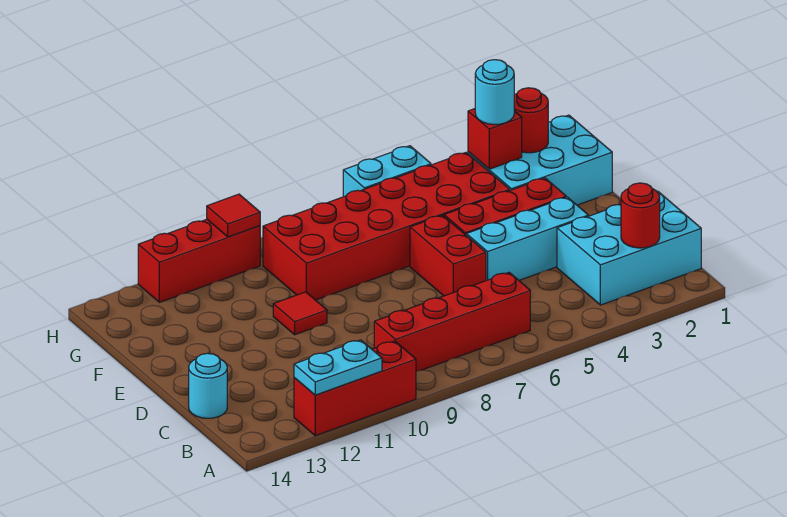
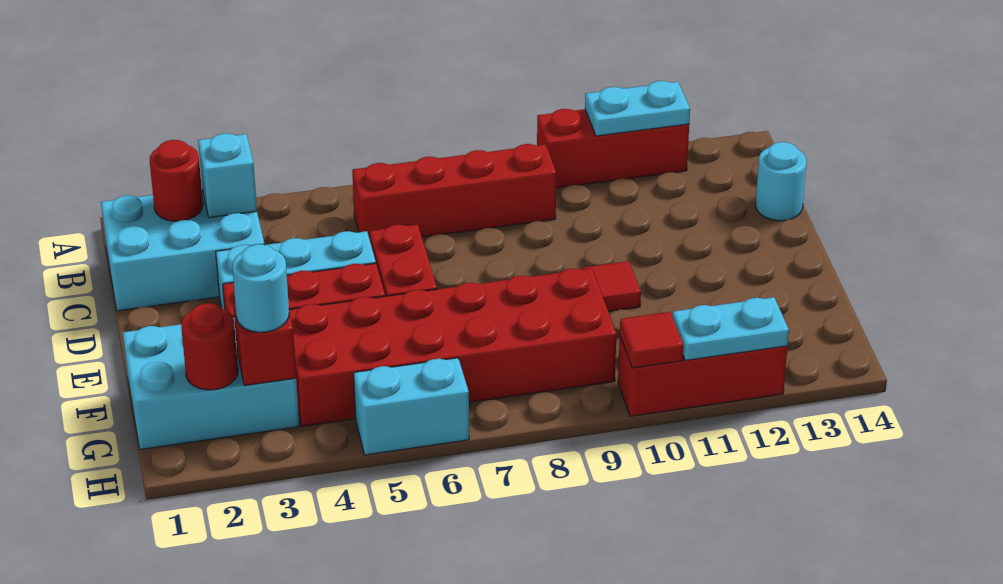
none -> cyan brick B3 level 2
none -> cyan plate H11:H12 level 2

